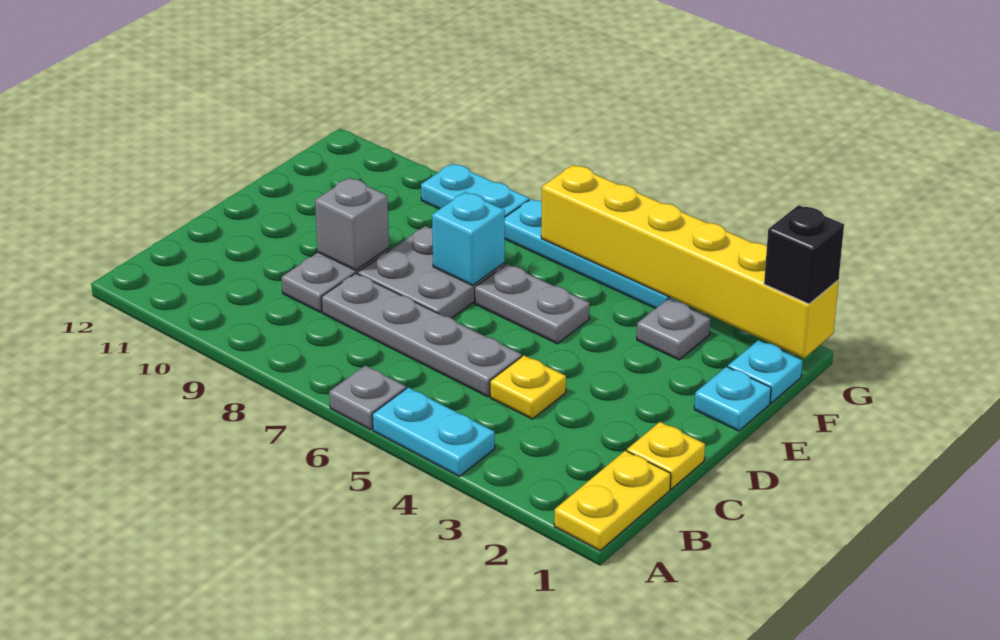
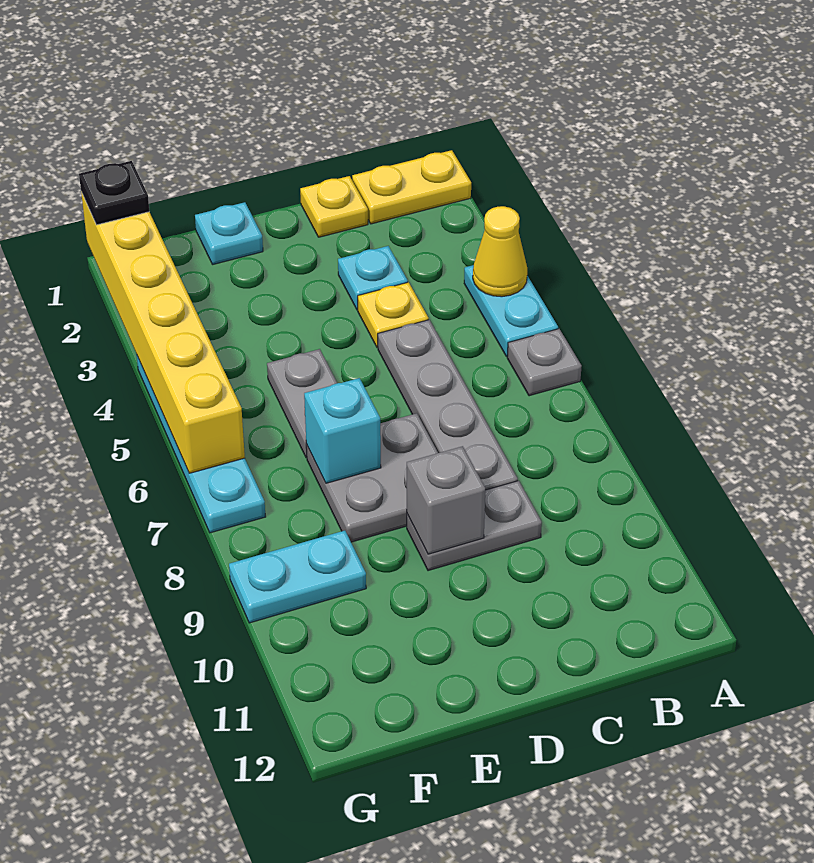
none -> yellow cone A4 level 2
cyan plate F1 level 1 -> cyan plate C3 level 1
grey plate F3 level 1 -> none
black brick G1 level 3 -> black plate G1 level 3
cyan plate G8:G9 level 1 -> cyan plate F9:G9 level 1

